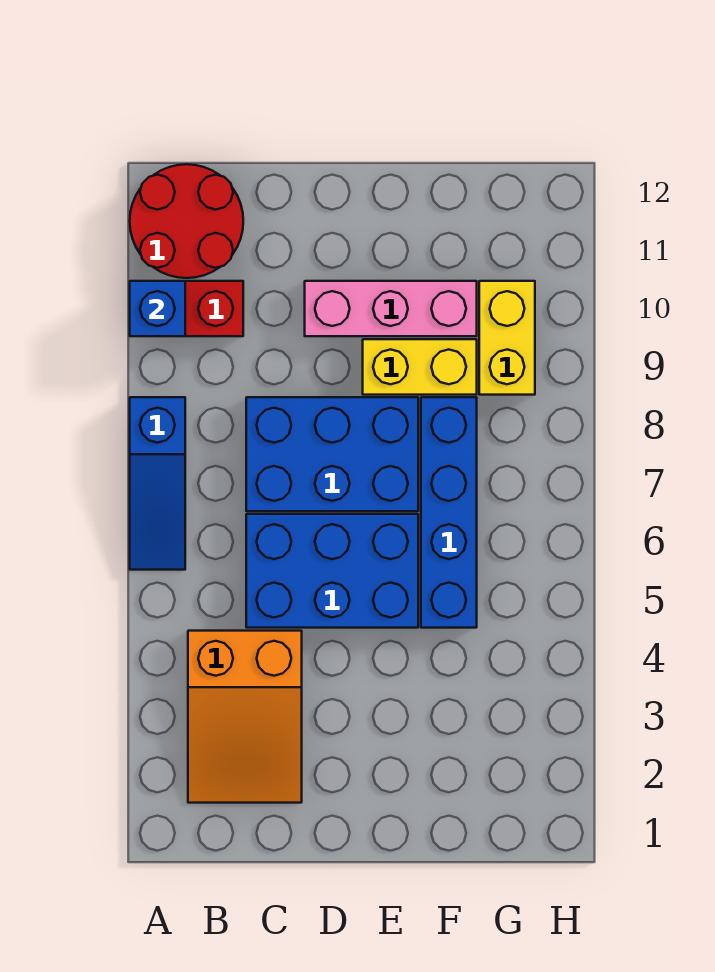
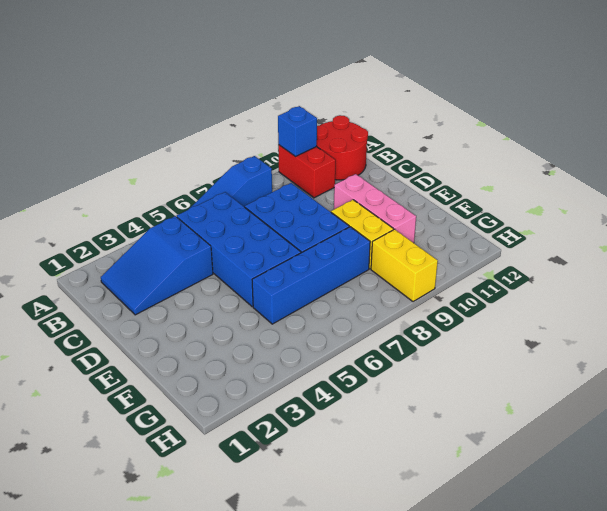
orange slope B2:C4 level 1 top 4 -> blue slope B2:C4 level 1 top 4
blue brick C5:E6 level 1 -> blue brick B5:E6 level 1
yellow brick G9:G10 level 1 -> yellow brick G9:H9 level 1

